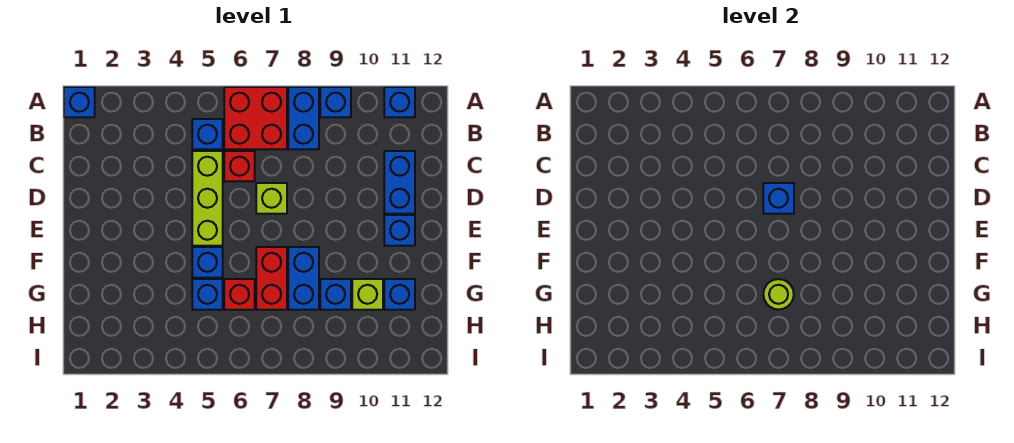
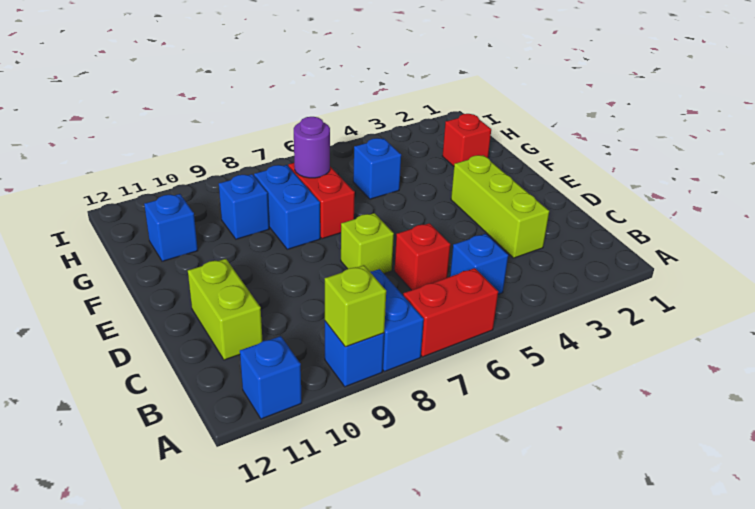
blue brick A1 level 1 -> none
red brick A6:B7 level 1 -> red brick A6:A7 level 1
lime brick C5:E5 level 1 -> lime brick C3:E3 level 1
blue brick C11:D11 level 1 -> lime brick C11:D11 level 1
blue brick D7 level 2 -> none
blue brick E11 level 1 -> none
blue brick F5 level 1 -> none
red brick G6 level 1 -> red brick G2 level 1
lime round brick G7 level 2 -> purple round brick G7 level 2
lime brick G10 level 1 -> lime brick A9 level 2

